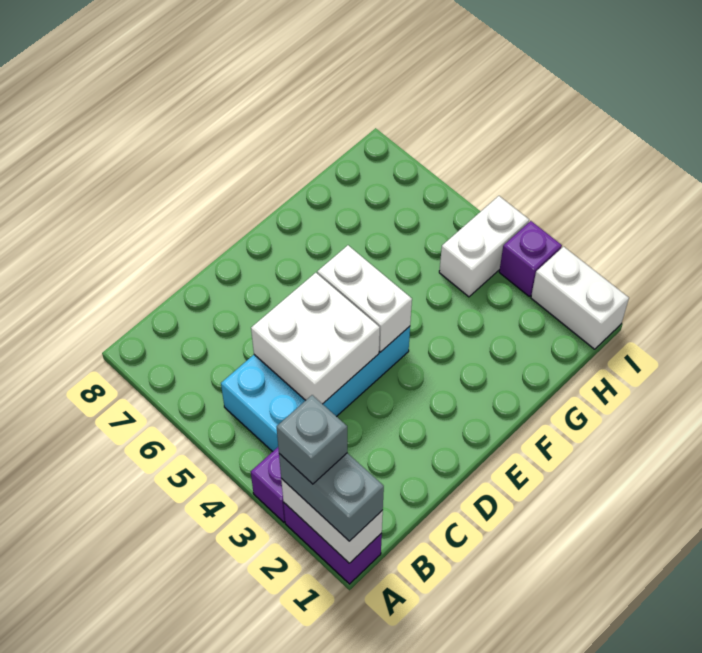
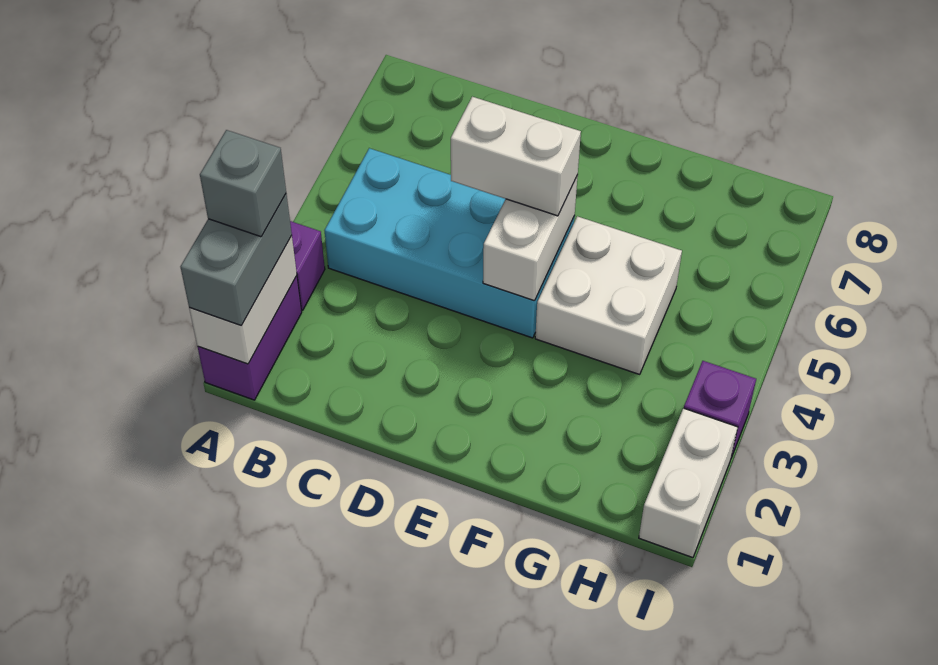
white brick C4:D5 level 2 -> white brick F4:G5 level 1
white brick H4:I4 level 1 -> white brick D5:E5 level 3

